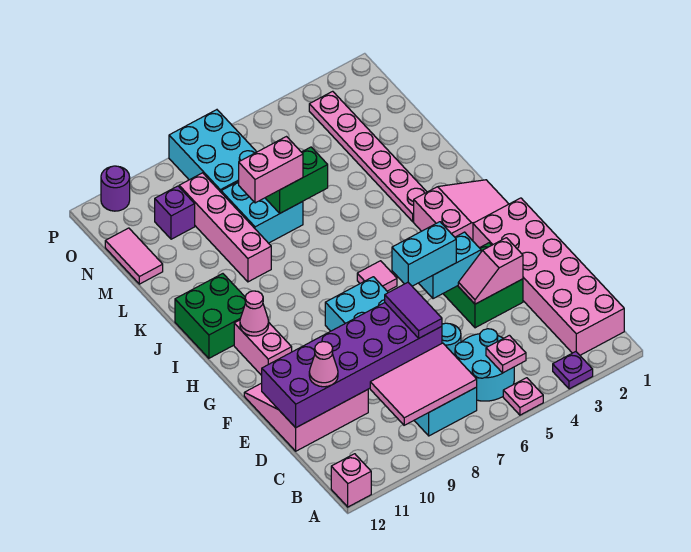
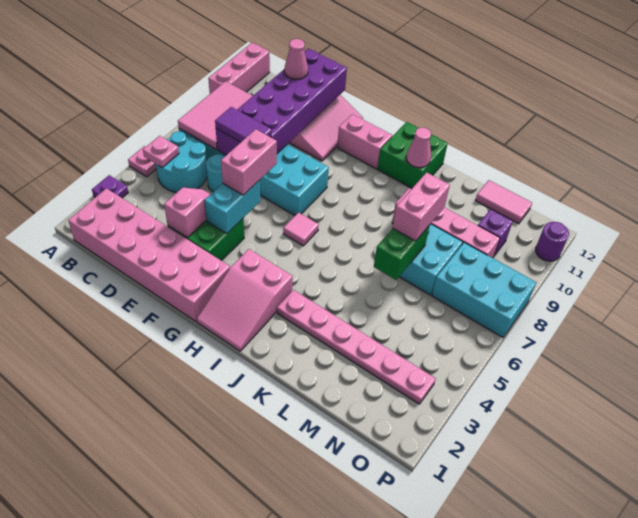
pink brick A12 level 1 -> pink brick A10:A12 level 1
cyan brick F5:F6 level 3 -> pink brick F5:F6 level 3
pink cone H11 level 2 -> pink cone J11 level 2

